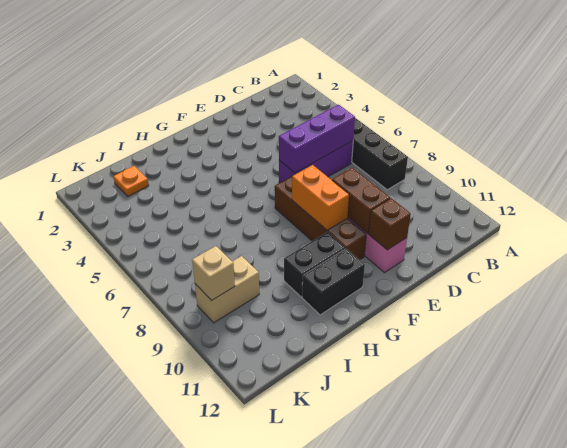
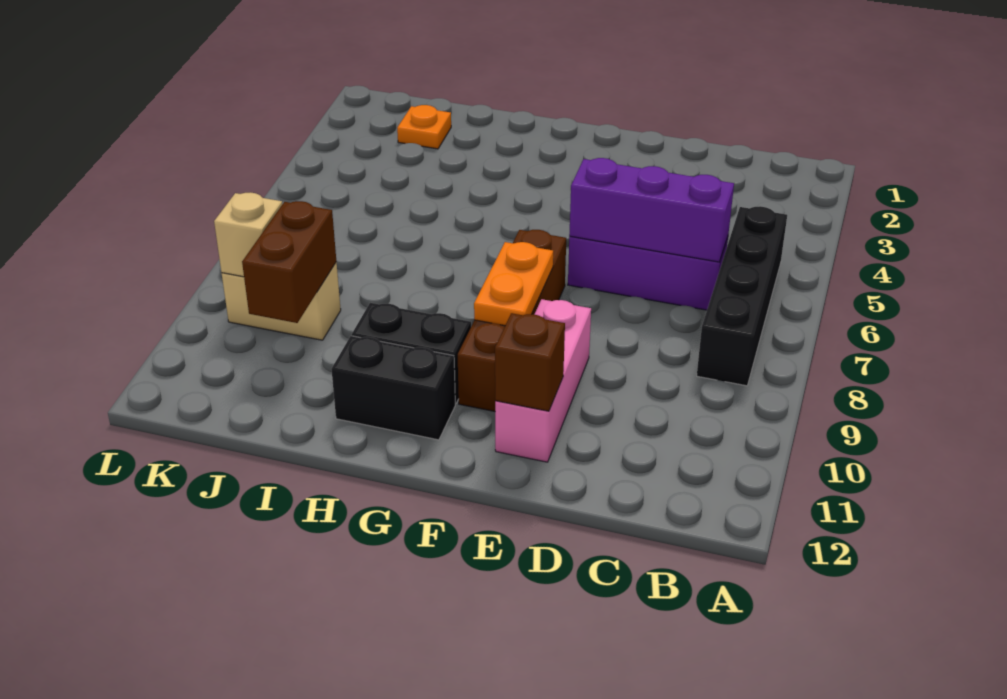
brown brick E9:E10 level 2 -> brown brick J9:J10 level 2
orange brick F8:F9 level 2 -> orange plate F8:F9 level 2

